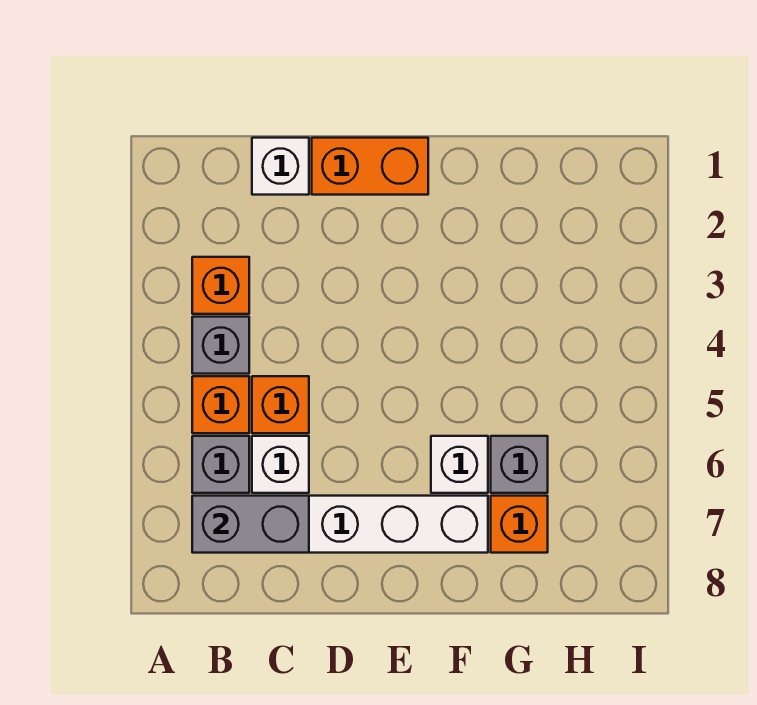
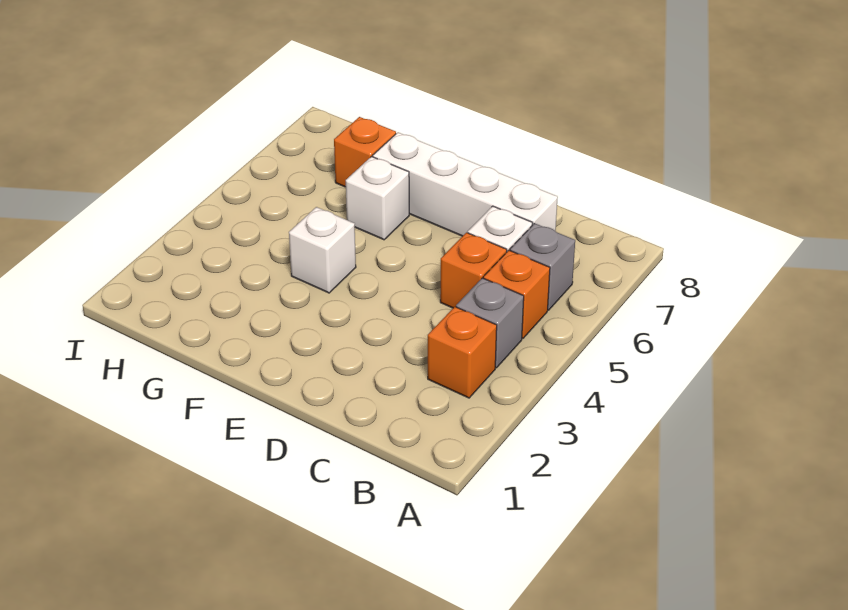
grey brick B7:C7 level 2 -> none
white brick C1 level 1 -> white brick F4 level 1
orange brick D1:E1 level 1 -> none
grey brick G6 level 1 -> none

